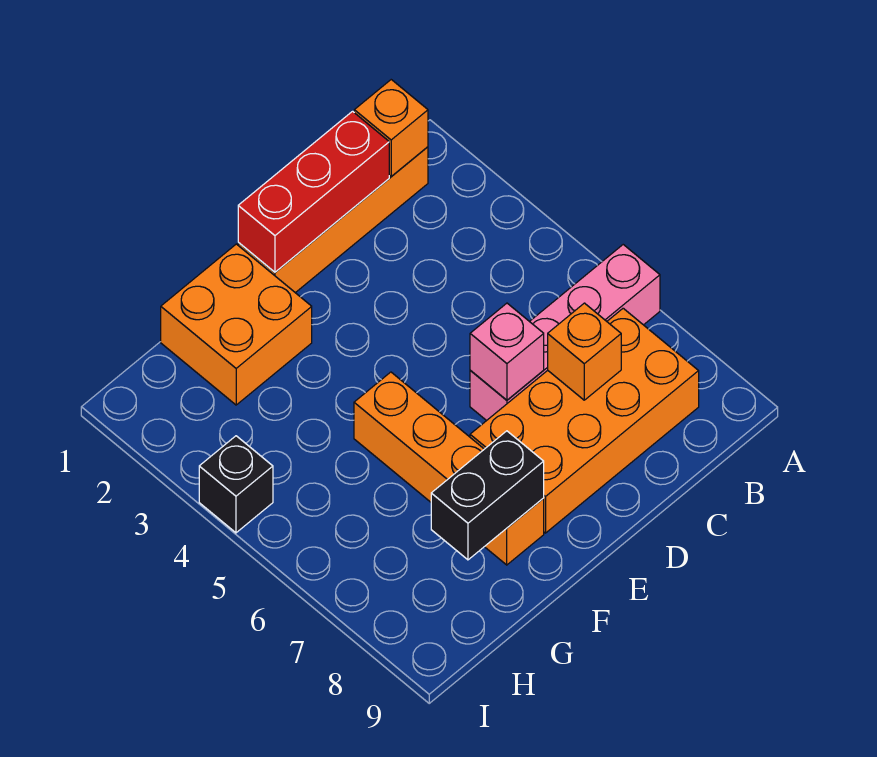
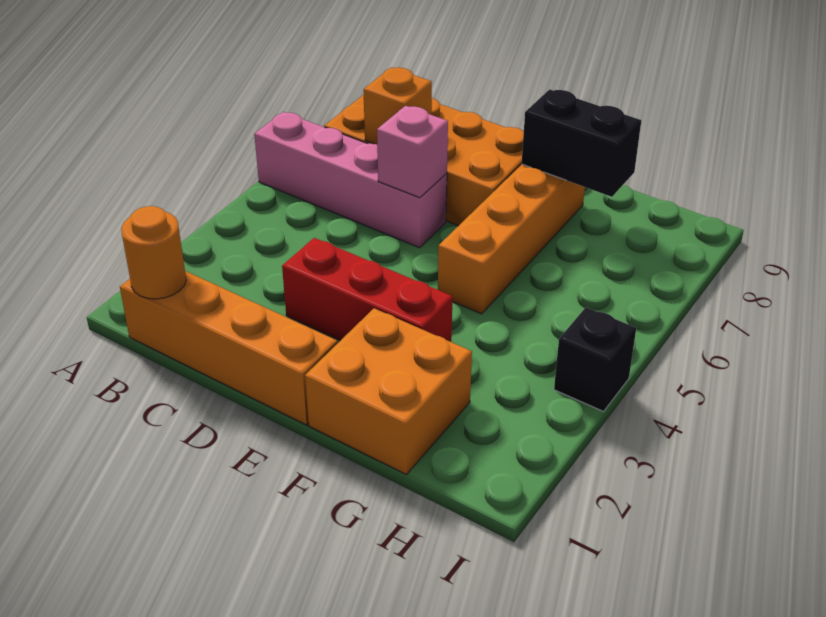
orange brick B1 level 2 -> orange round brick B1 level 2
red brick C1:E1 level 2 -> red brick D3:F3 level 1

